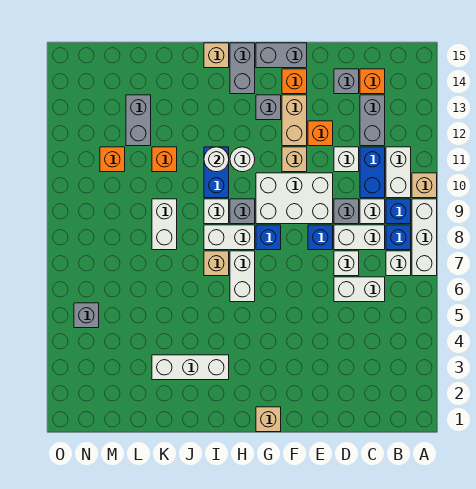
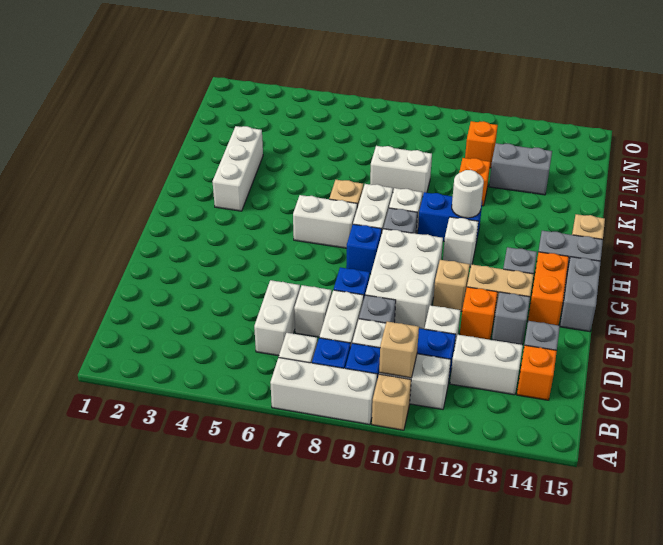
grey brick C12:C13 level 1 -> white brick C12:C13 level 1
orange brick F14 level 1 -> orange brick F14:G14 level 1
tan brick G1 level 1 -> tan brick B10 level 2
white round brick H11 level 1 -> white brick H11 level 1
grey brick N5 level 1 -> grey brick E13 level 1

